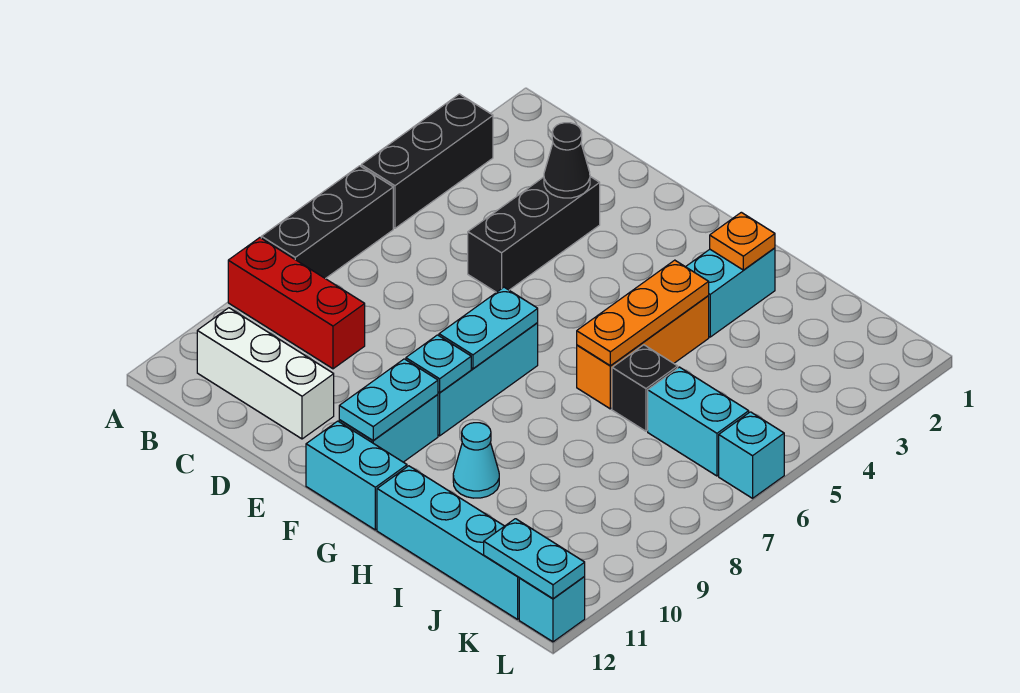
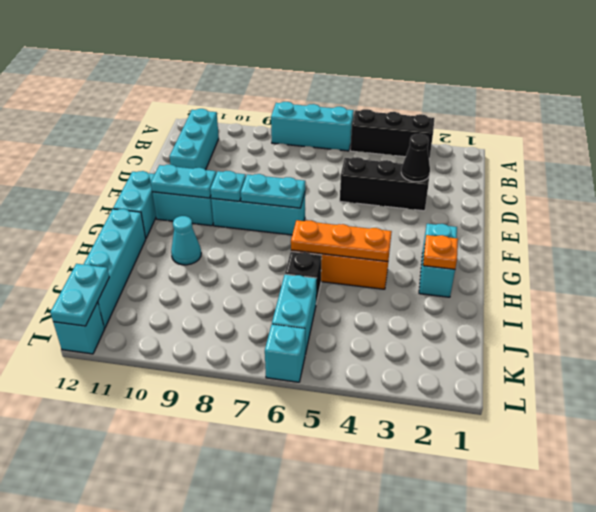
black brick A6:A8 level 1 -> cyan brick A6:A8 level 1
red brick A9:C9 level 1 -> none
white brick B11:D11 level 1 -> cyan brick B11:D11 level 1
cyan brick H2:H3 level 1 -> cyan brick G2:H2 level 1

